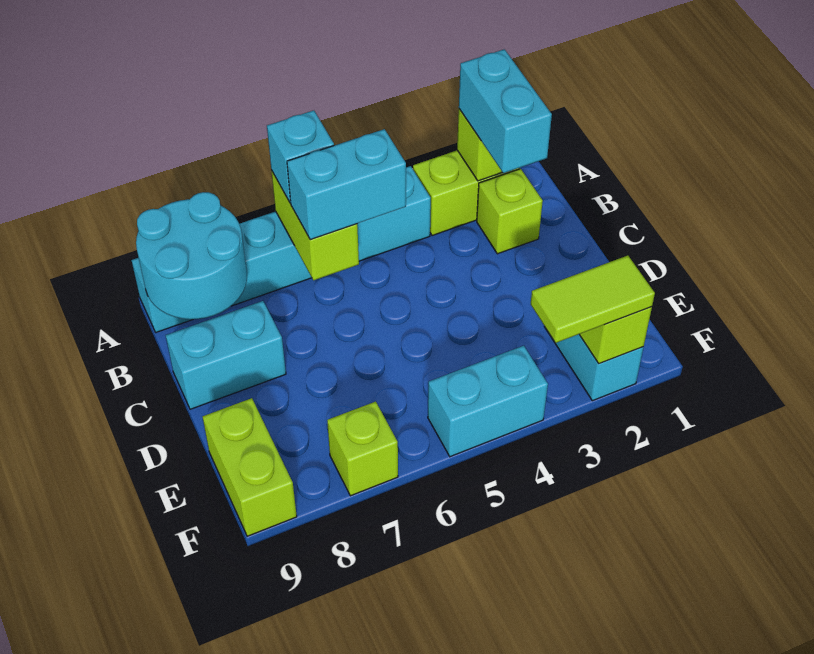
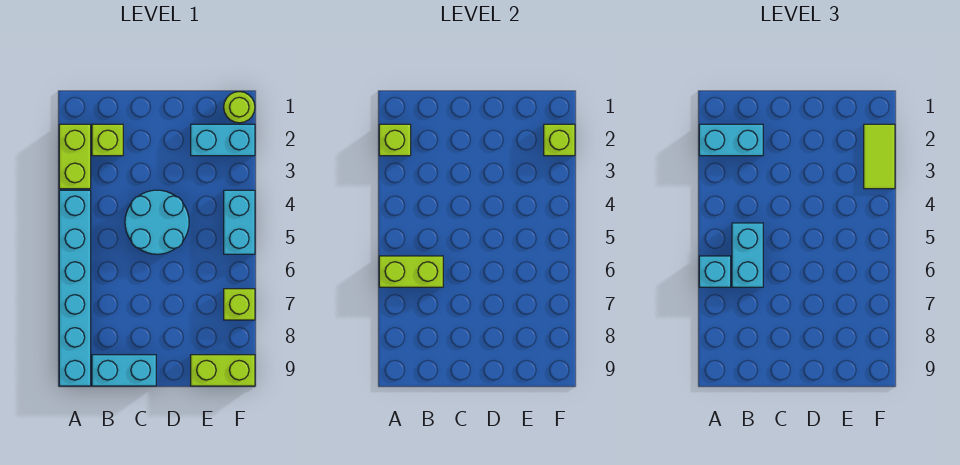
cyan round brick A8:B9 level 2 -> cyan round brick C4:D5 level 1
cyan brick C8:C9 level 1 -> cyan brick B9:C9 level 1
none -> lime round brick F1 level 1

